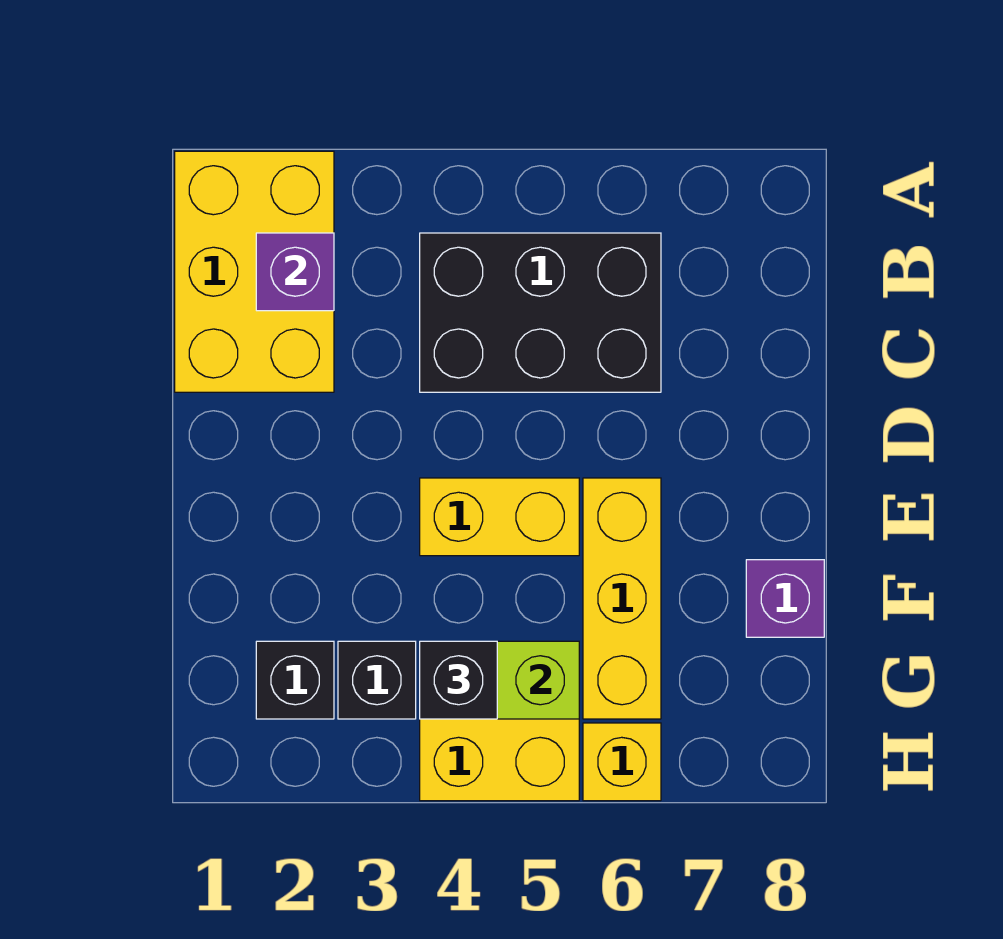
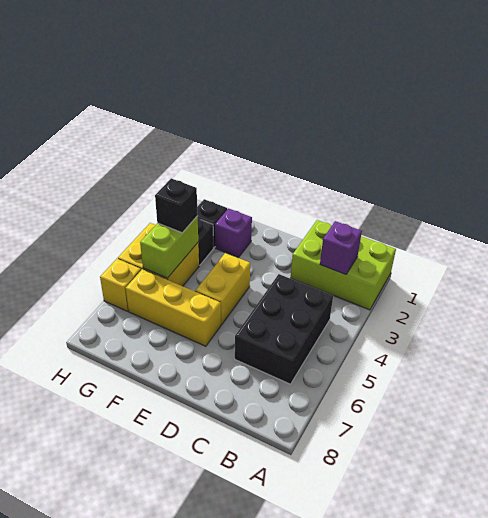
yellow brick A1:C2 level 1 -> lime brick A1:C2 level 1
purple brick F8 level 1 -> purple brick F2 level 1

